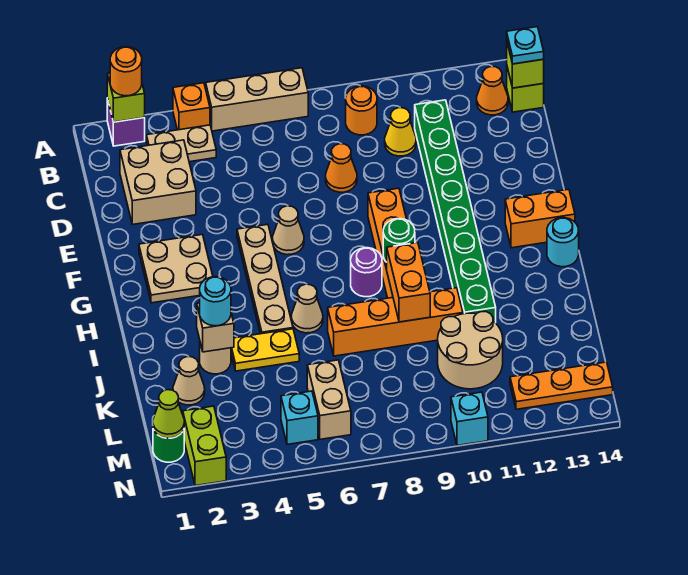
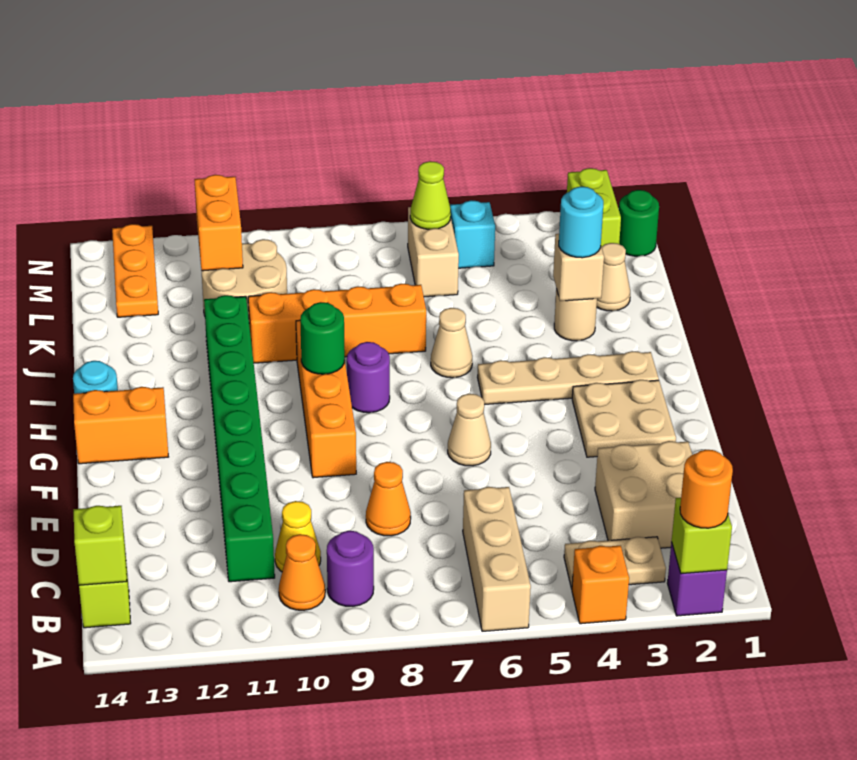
tan brick A5:A7 level 1 -> tan brick A6:C6 level 1
orange round brick B9 level 1 -> purple round brick B9 level 1
orange cone B13 level 1 -> orange cone B10 level 1
cyan plate B14 level 3 -> none
tan plate F5:I5 level 1 -> tan plate H2:H5 level 1
orange brick I9:J9 level 2 -> orange brick L11:M11 level 2
yellow plate J4:J5 level 1 -> none
lime cone M1 level 2 -> lime cone M6 level 2
orange plate M12:M14 level 1 -> orange plate L13:N13 level 1
cyan brick N10 level 1 -> none

